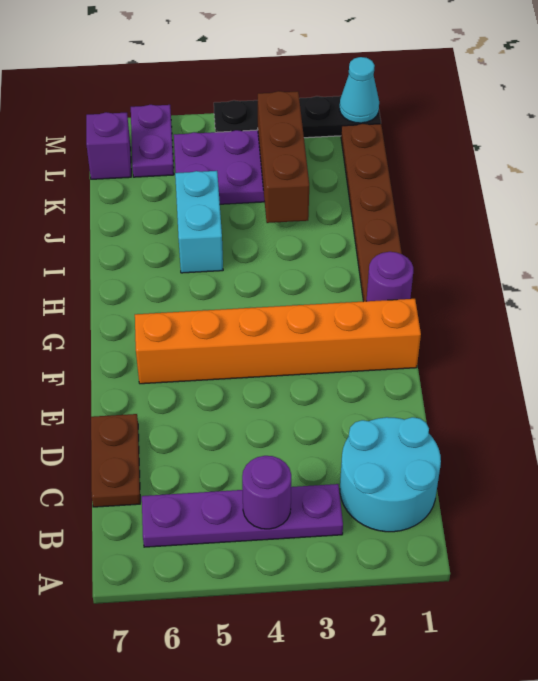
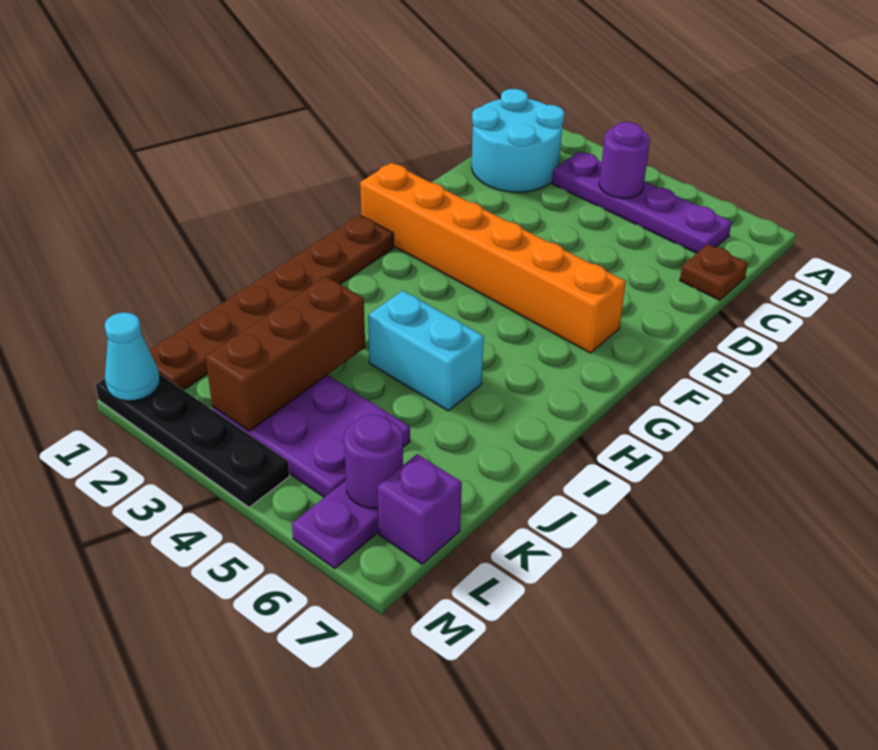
brown plate C7:D7 level 1 -> brown plate C7 level 1
purple round brick G1 level 2 -> purple round brick L6 level 2
cyan brick I5:J5 level 1 -> cyan brick I4:I5 level 1

